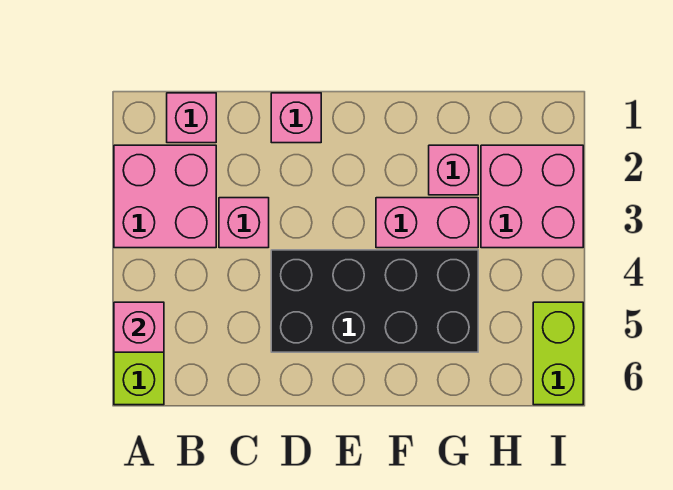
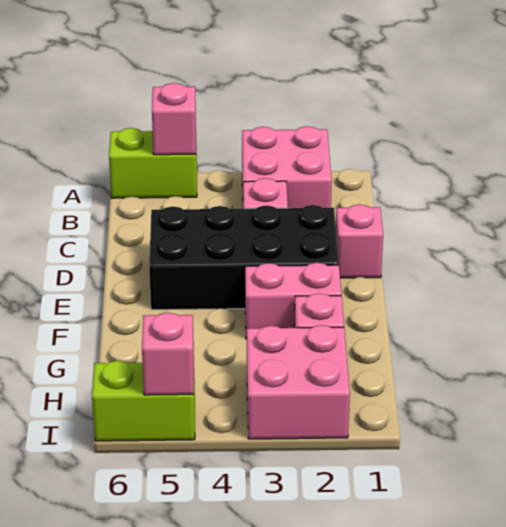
pink brick B1 level 1 -> pink brick I5 level 2
black brick D4:G5 level 1 -> black brick D2:E5 level 1
pink brick F3:G3 level 1 -> pink brick F2:F3 level 1

